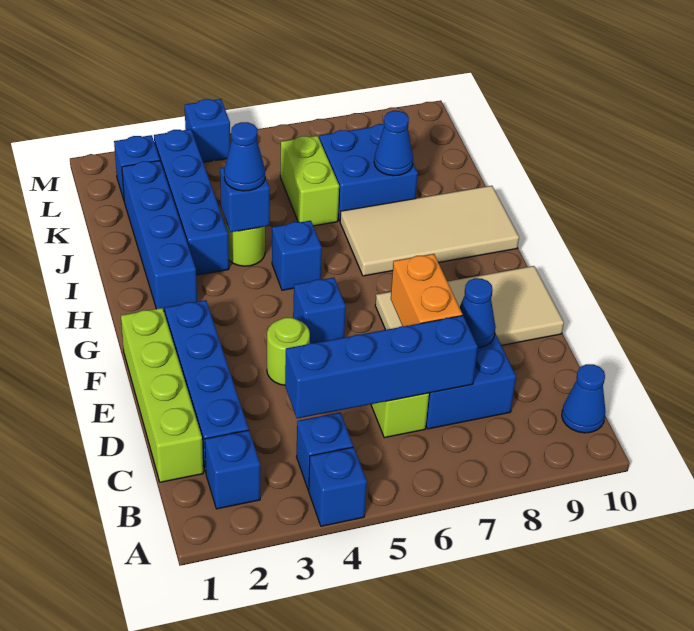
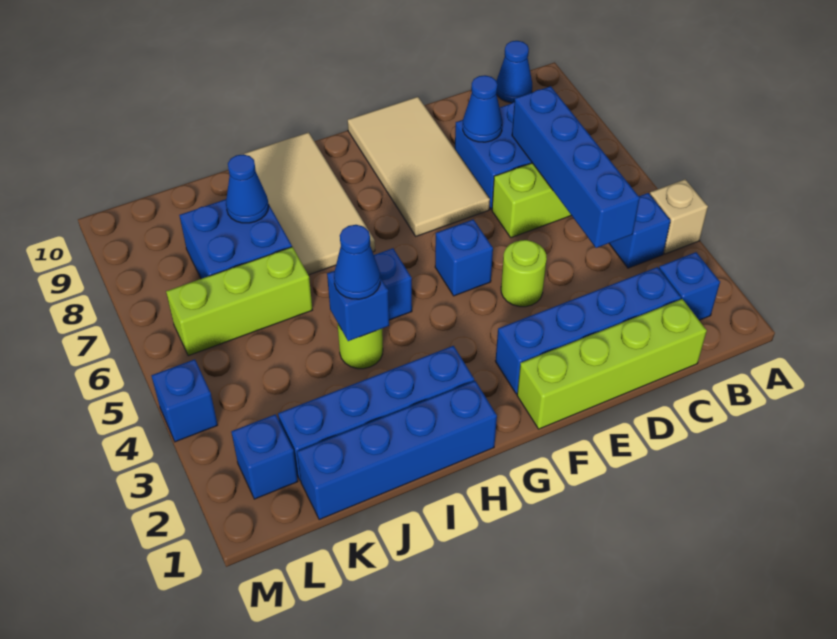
blue brick A4 level 1 -> tan brick A4 level 1
orange brick D7:E7 level 2 -> none
blue brick I3:L3 level 1 -> blue brick H1:K1 level 1
lime brick J6:K6 level 1 -> lime brick J6:L6 level 1

